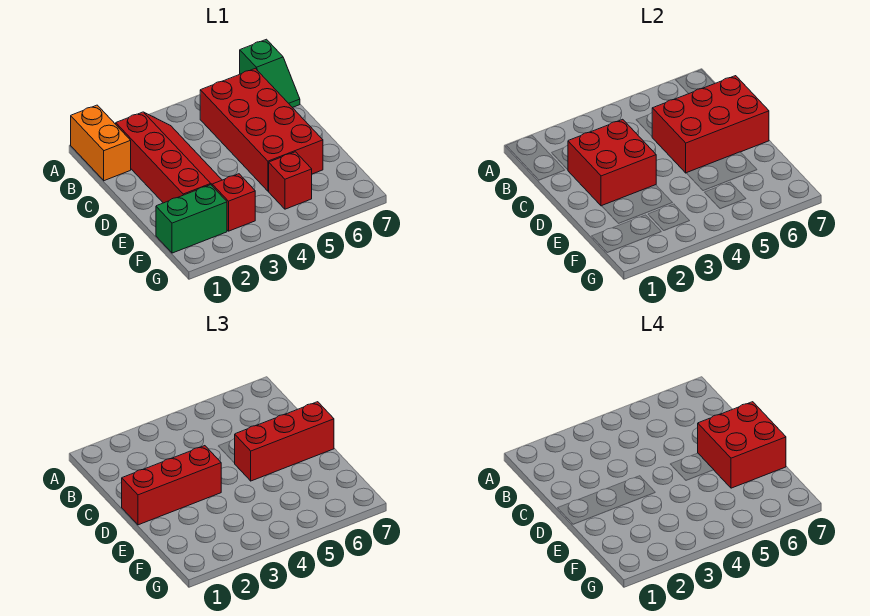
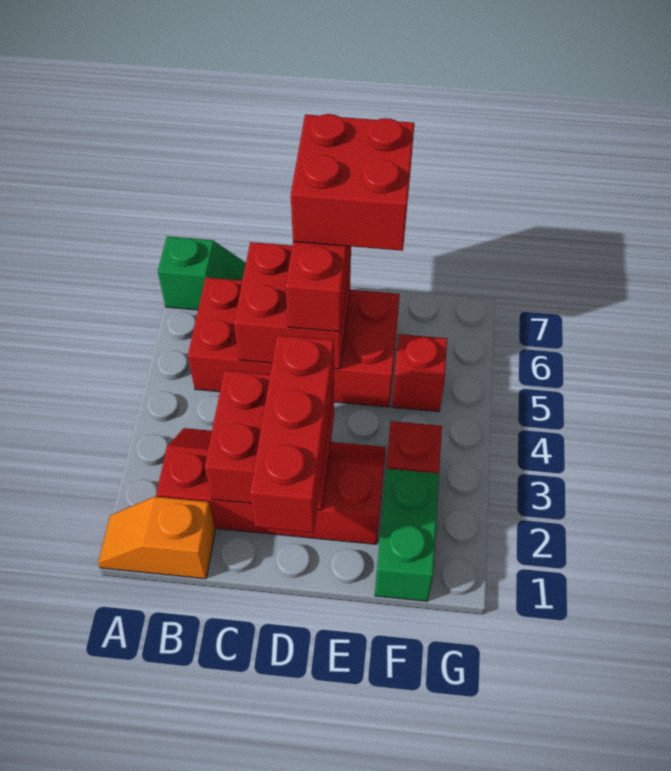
orange brick A1:B1 level 1 -> orange slope A1:B1 level 1 top B
red brick C5:D7 level 2 -> red brick C5:D6 level 2

